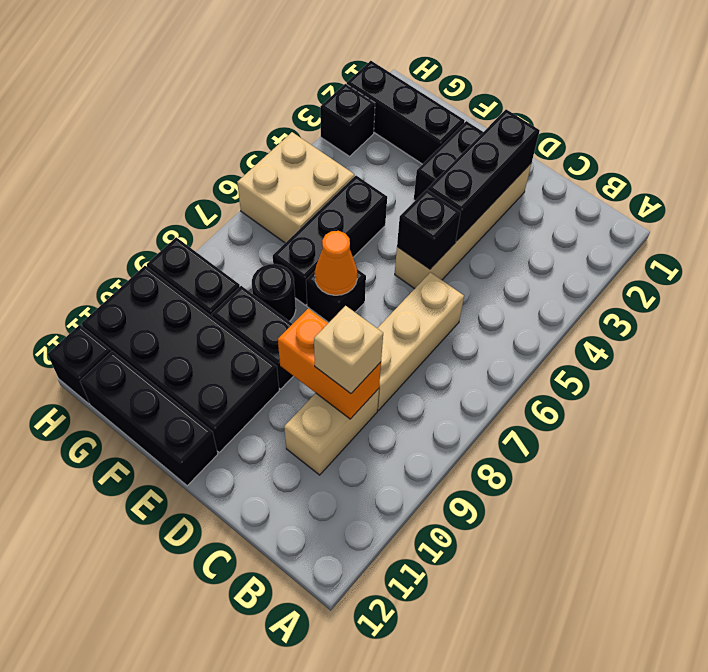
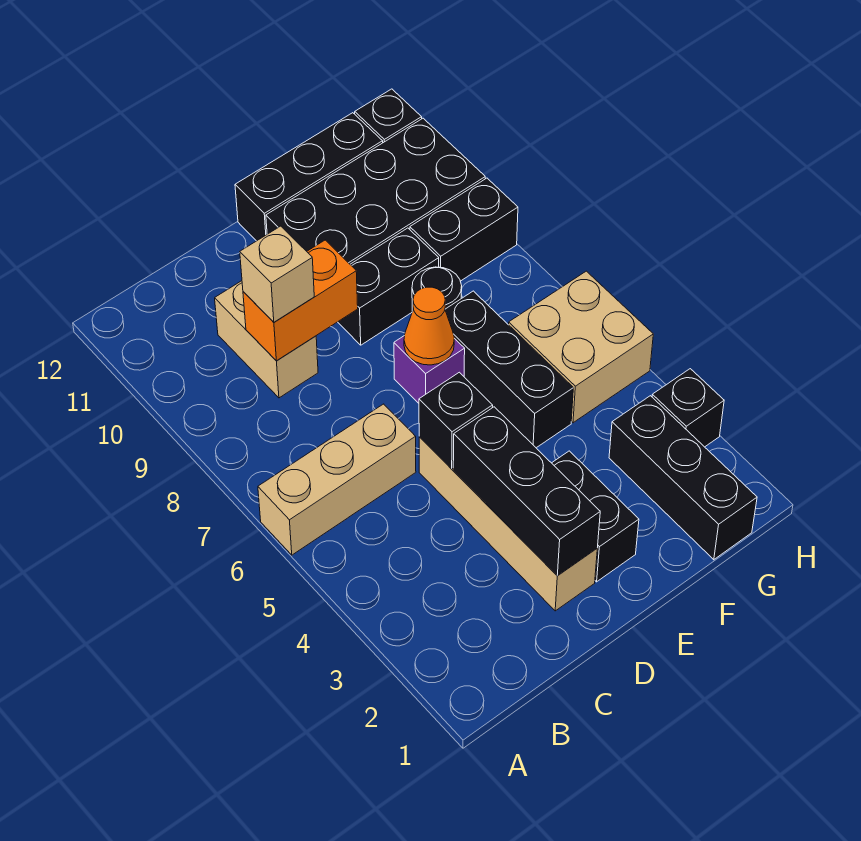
tan brick C6:C8 level 1 -> tan brick A6:C6 level 1
black brick E7 level 1 -> purple brick E7 level 1
black brick F2:H2 level 1 -> black brick G1:G3 level 1

